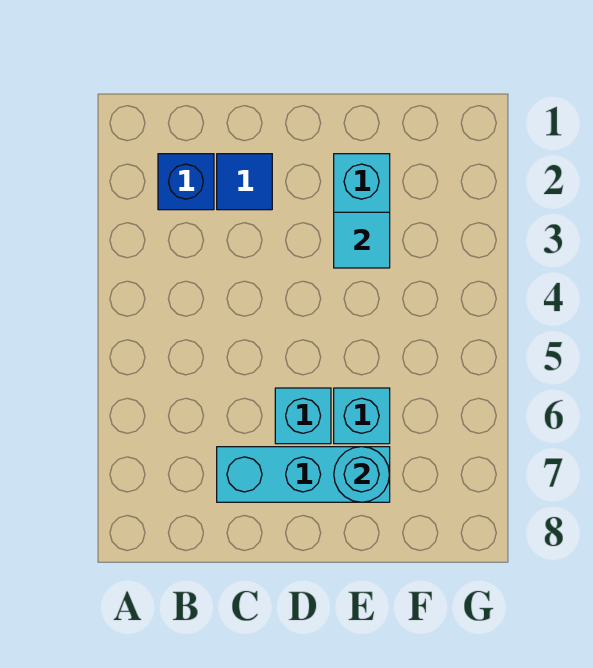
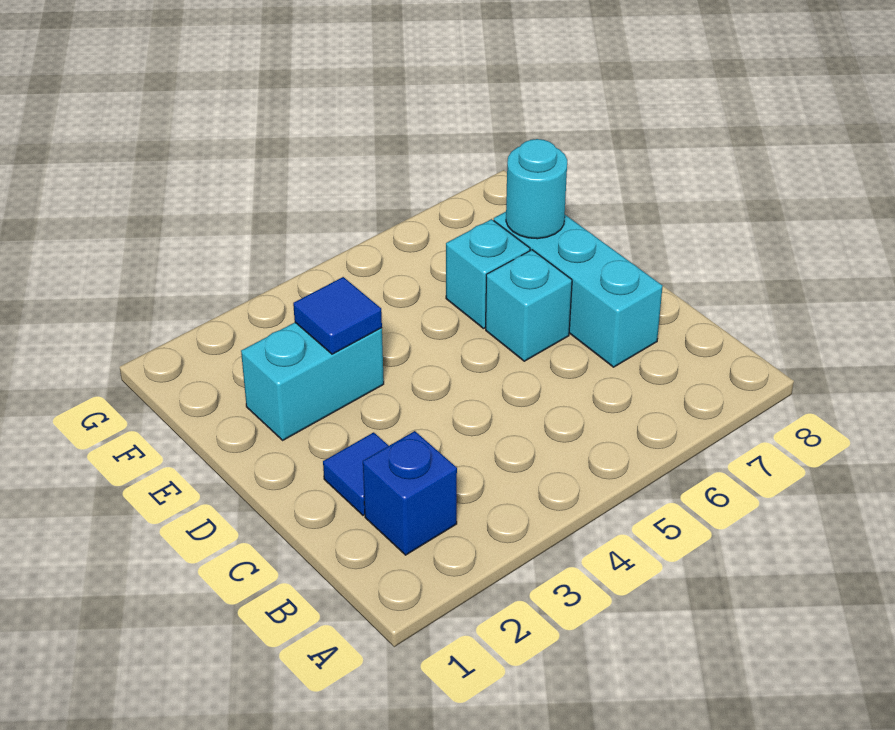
cyan tile E3 level 2 -> blue tile E3 level 2

